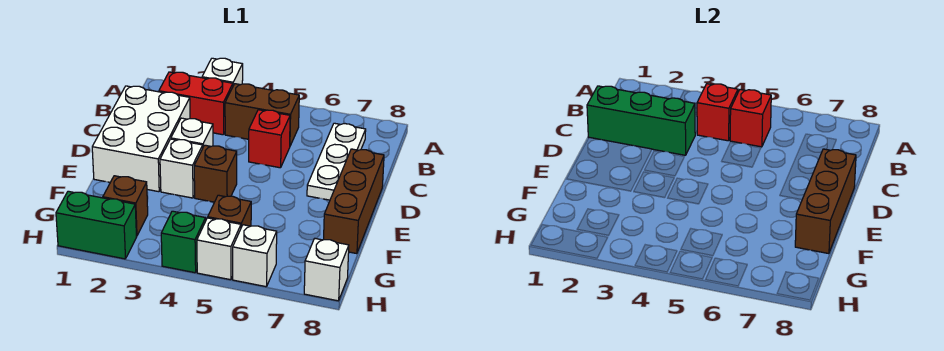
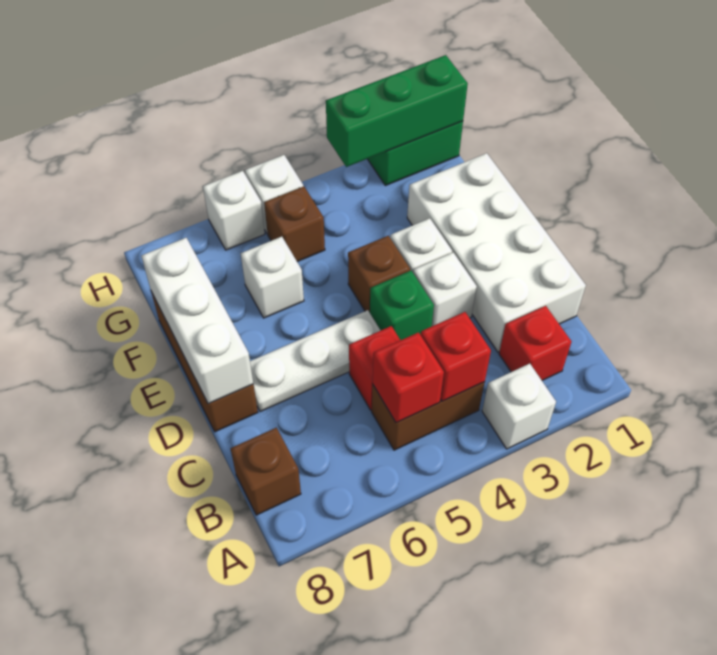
red brick B2:B3 level 1 -> red brick B2 level 1
white plate B7:D7 level 1 -> white plate D5:D7 level 1
white brick C1:E2 level 1 -> white brick C1:F2 level 1
green brick C1:C3 level 2 -> green brick H1:H3 level 2
brown brick D8:F8 level 2 -> white brick D8:F8 level 2
brown brick G2 level 1 -> brown brick B8 level 1
green brick H4 level 1 -> green brick D4 level 1
white brick H8 level 1 -> white brick F6 level 1

